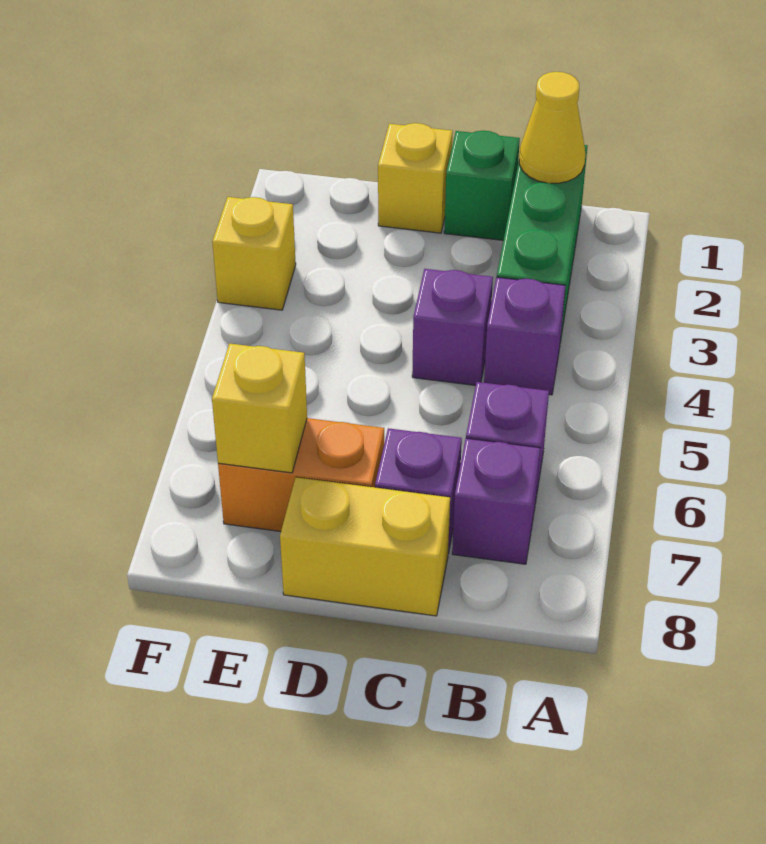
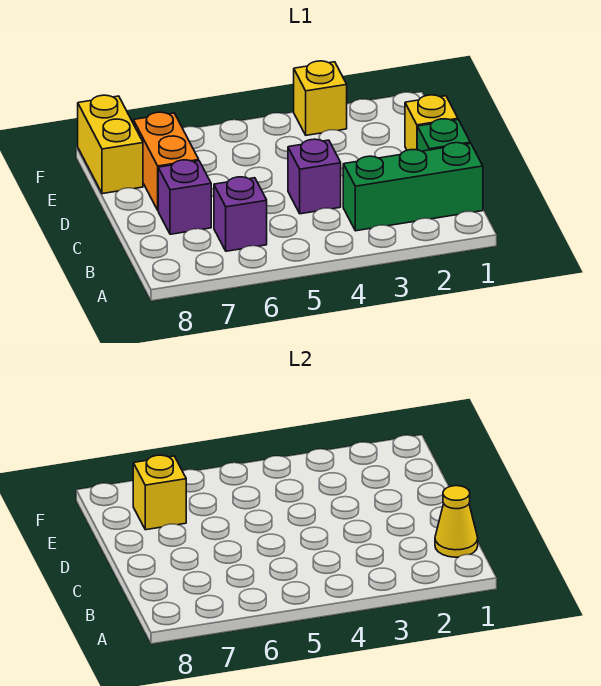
purple brick B4 level 1 -> none
purple brick B7 level 1 -> none
yellow brick C8:D8 level 1 -> yellow brick E8:F8 level 1

